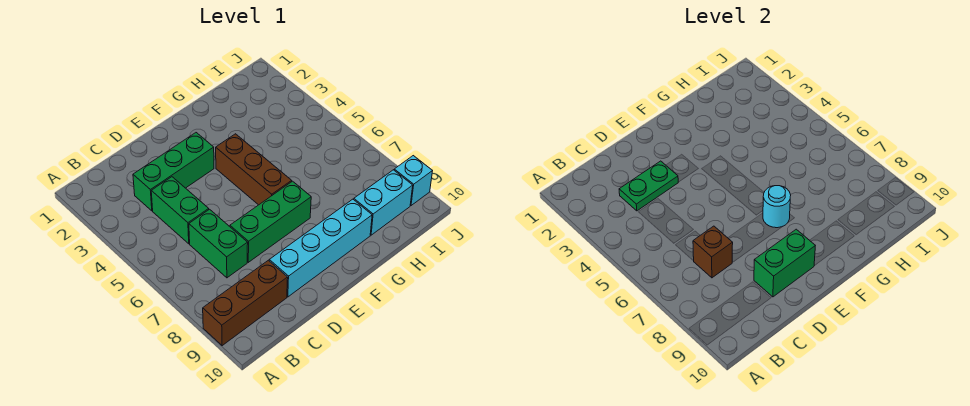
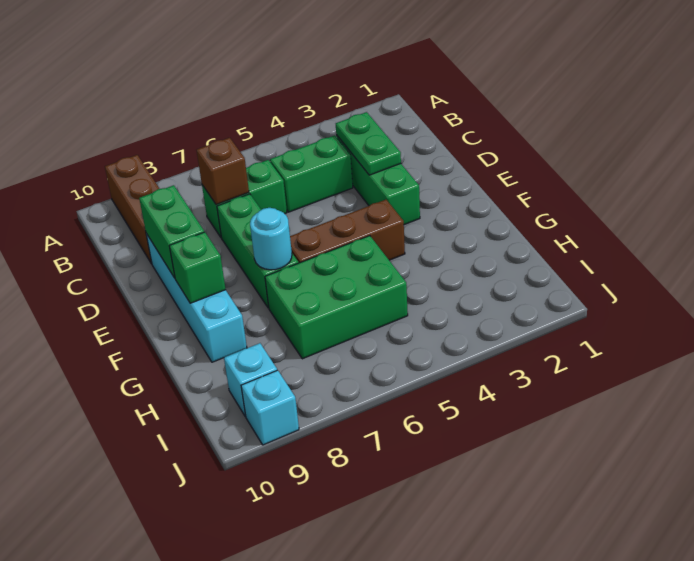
none -> green brick F9 level 2
none -> green brick G5:H7 level 1
cyan brick H9:I9 level 1 -> cyan brick I9 level 1

